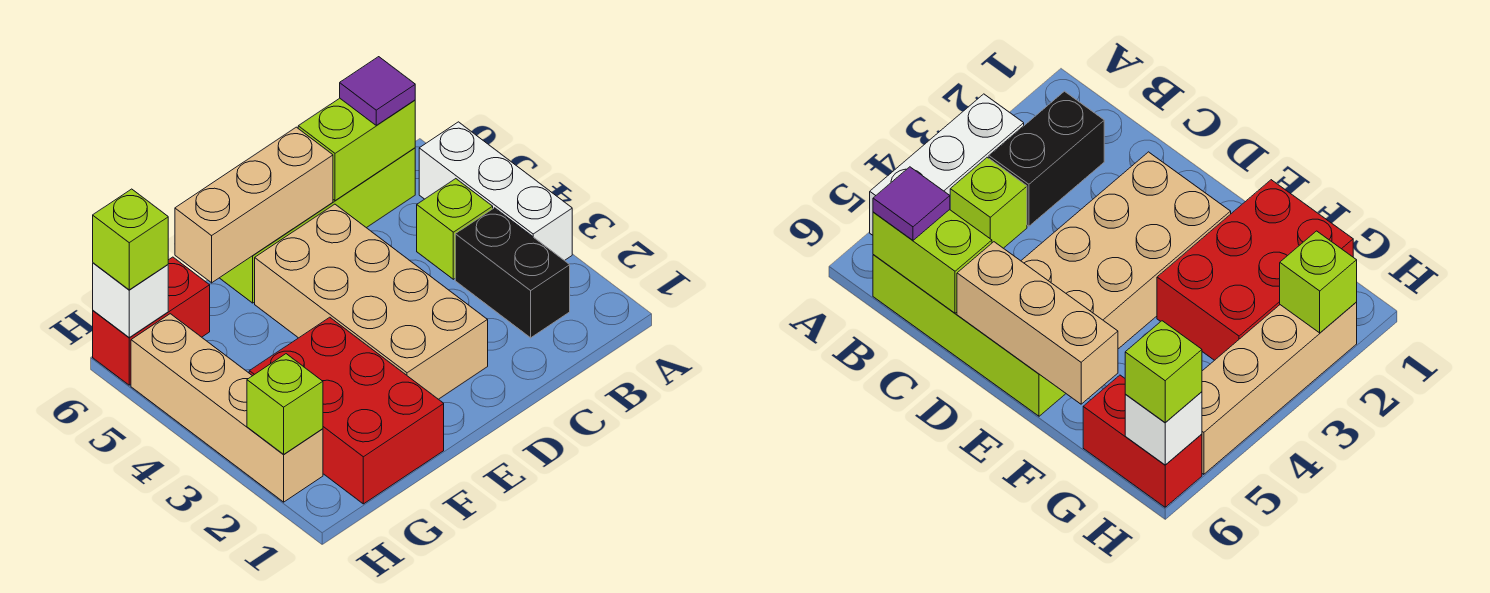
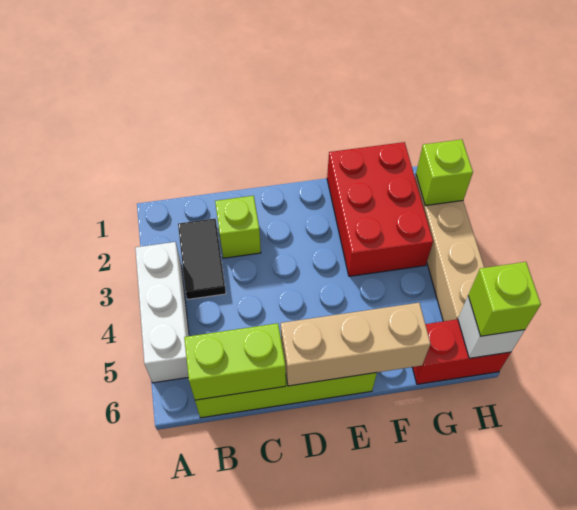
black brick B2:B3 level 1 -> black tile B2:B3 level 1
lime brick B4 level 1 -> lime brick C2 level 1
purple tile B6 level 3 -> none
tan brick D2:E5 level 1 -> none

